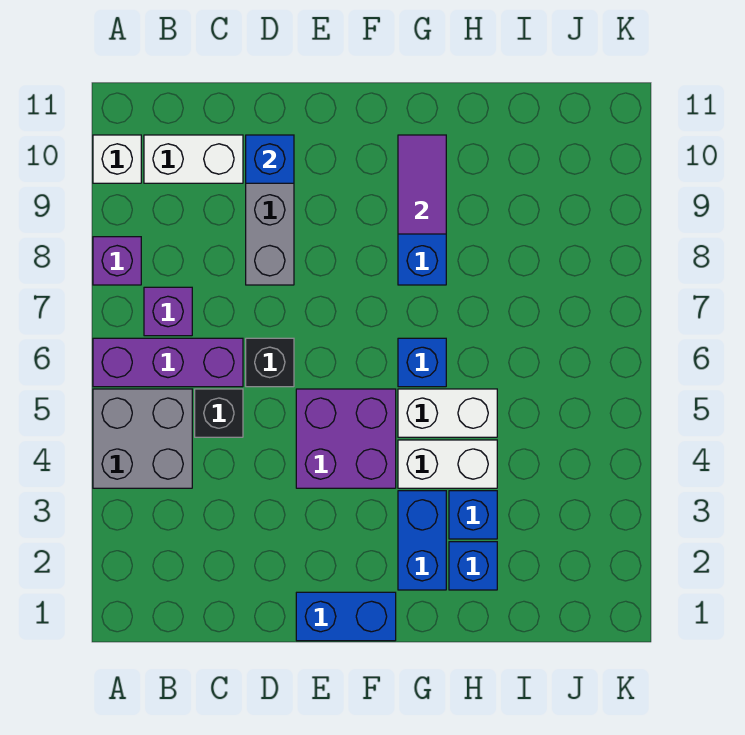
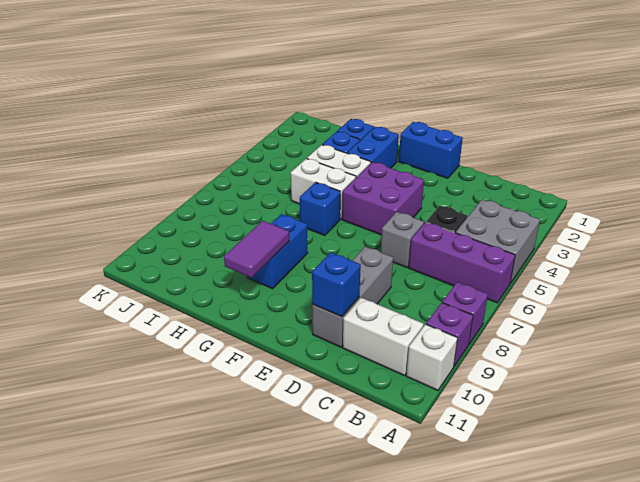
purple brick B7 level 1 -> purple brick A9 level 1
black brick D6 level 1 -> grey brick D6 level 1

